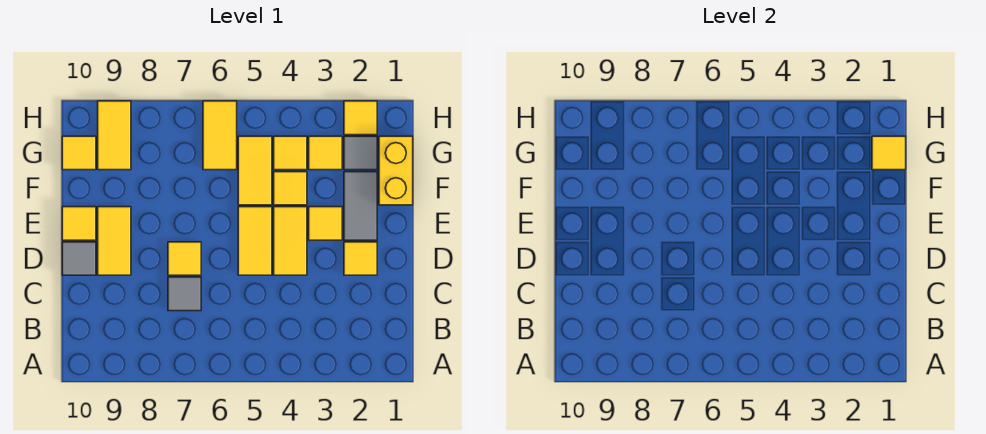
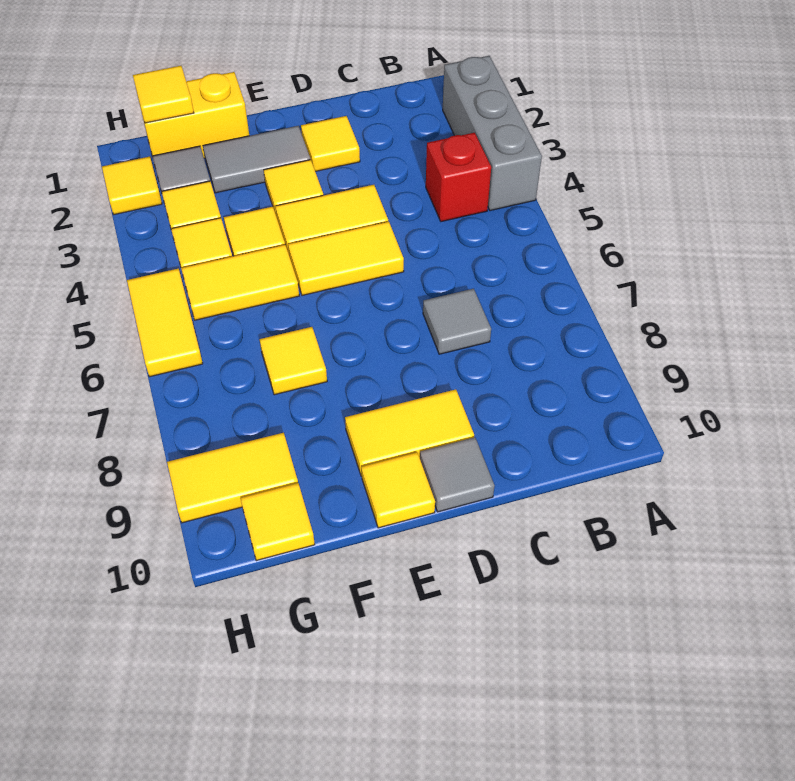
none -> grey brick A2:A4 level 1
none -> red brick B4 level 1
yellow tile D7 level 1 -> yellow tile F7 level 1
yellow tile G6:H6 level 1 -> yellow tile H5:H6 level 1

